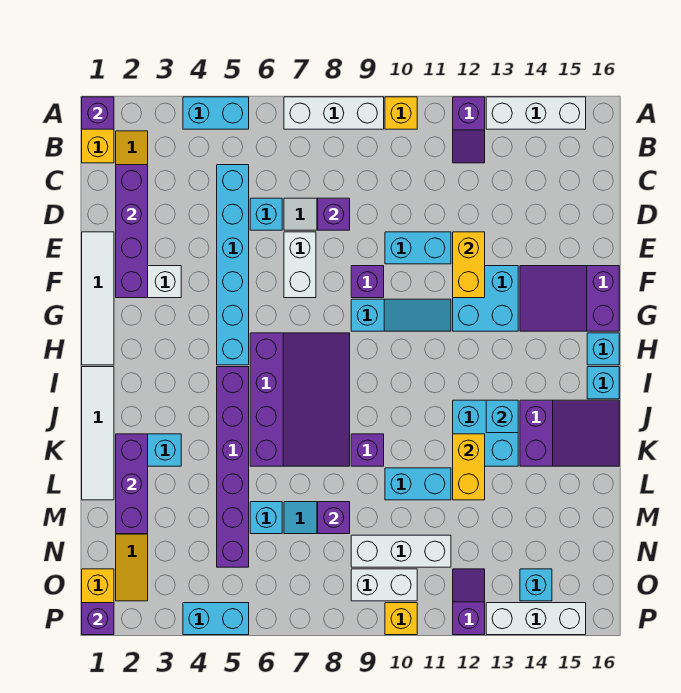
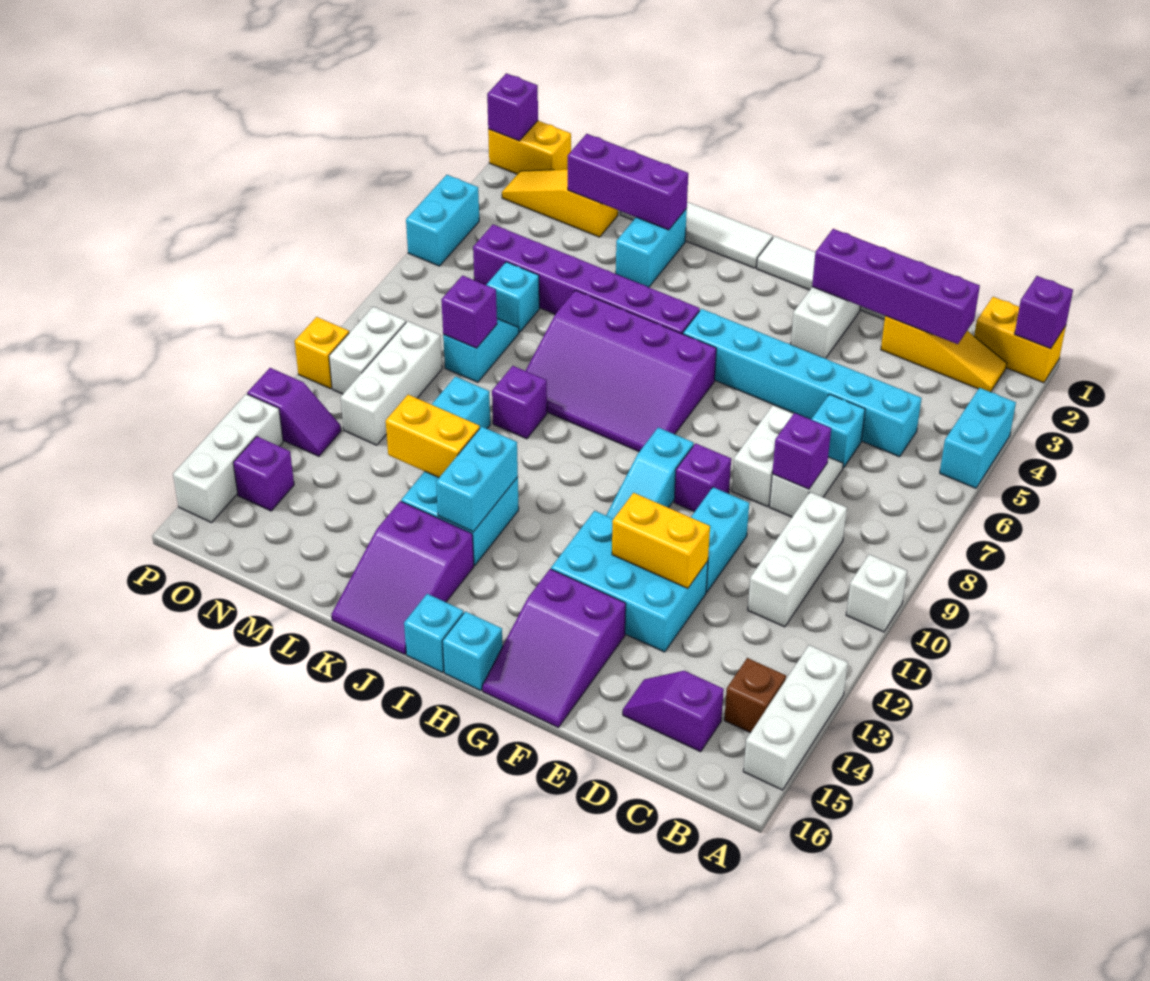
white brick A7:A9 level 1 -> white brick C9:C11 level 1
yellow brick A10 level 1 -> white brick A10 level 1
purple slope A12:B12 level 1 top A -> purple slope C15:D15 level 1 top C
none -> brown brick B14 level 1
white brick E7:F7 level 1 -> white brick E7:E8 level 1
cyan brick F12:G13 level 1 -> cyan brick E12:G13 level 1
purple slope F14:G16 level 1 top 16 -> purple slope F14:G16 level 1 top 14
cyan brick J13 level 2 -> cyan brick J12:J13 level 2
cyan brick O14 level 1 -> purple brick O14 level 1

